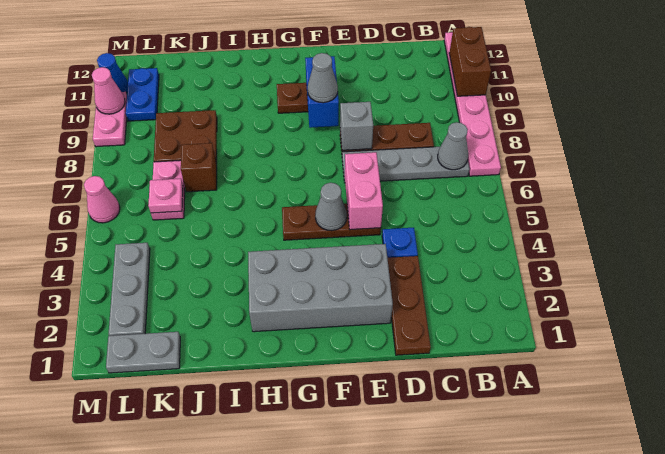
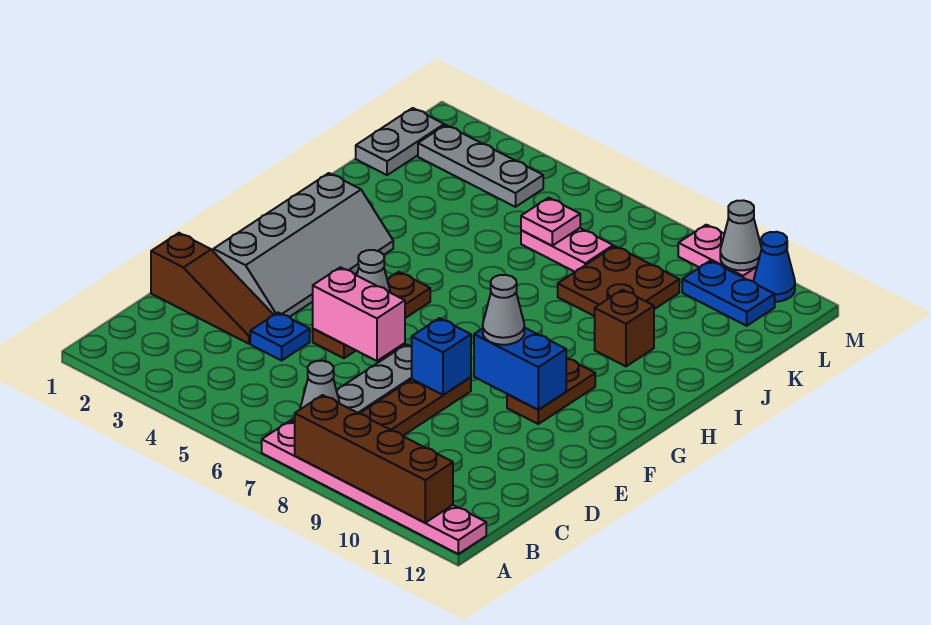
brown brick A10:A11 level 2 -> brown brick A8:A11 level 2
brown plate D1:D3 level 1 -> brown slope D1:D3 level 1 top 1
grey brick E2:H3 level 1 -> grey slope E2:H3 level 1 top 2
grey brick E8 level 2 -> blue brick E8 level 2
brown brick J7 level 1 -> brown brick I10 level 1
pink cone M6 level 1 -> none
pink cone M10 level 2 -> grey cone M10 level 2

